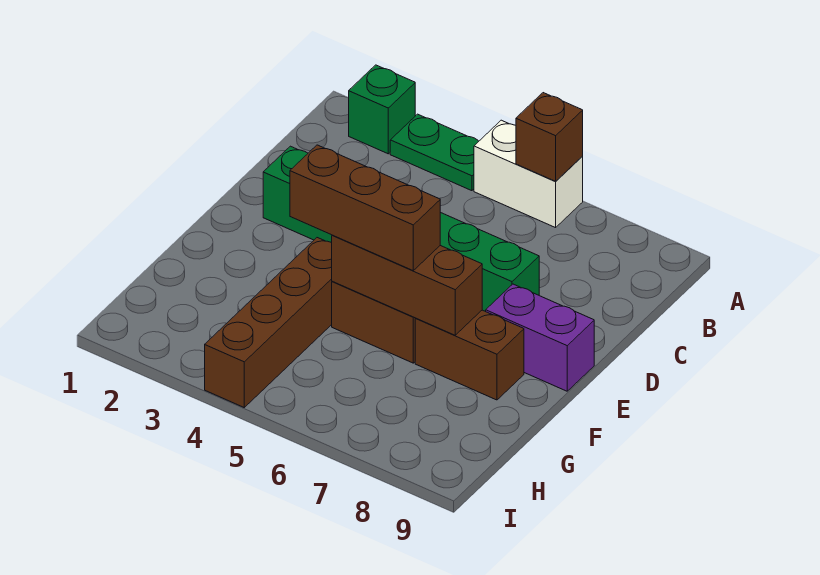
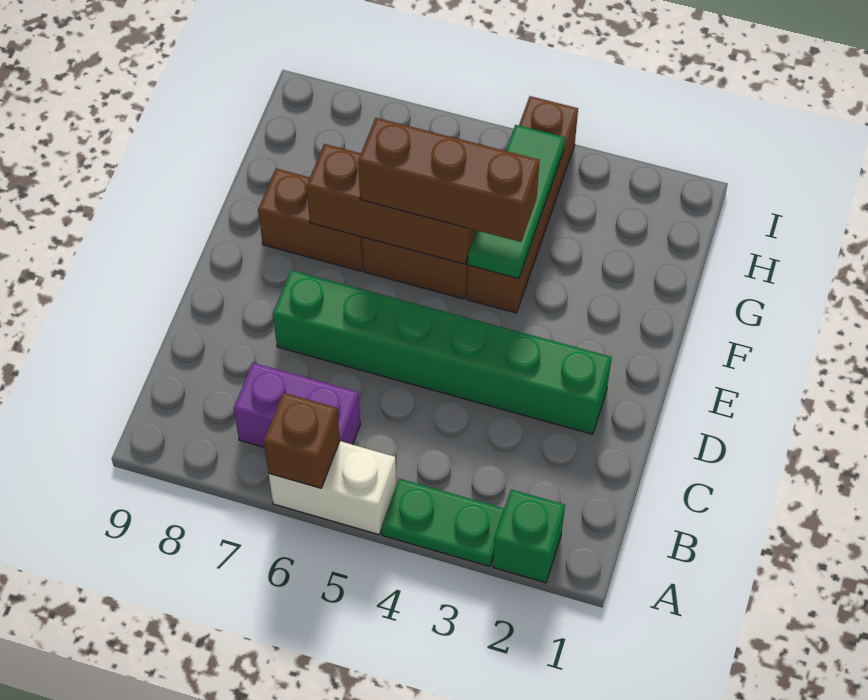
purple brick E8:E9 level 1 -> purple brick B6:B7 level 1
none -> green tile F4:H4 level 2

